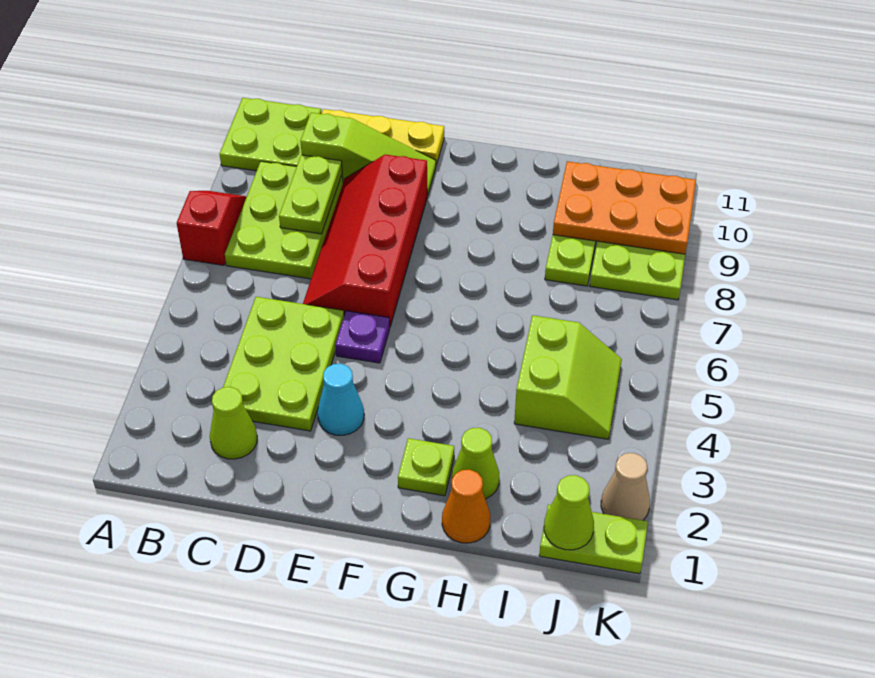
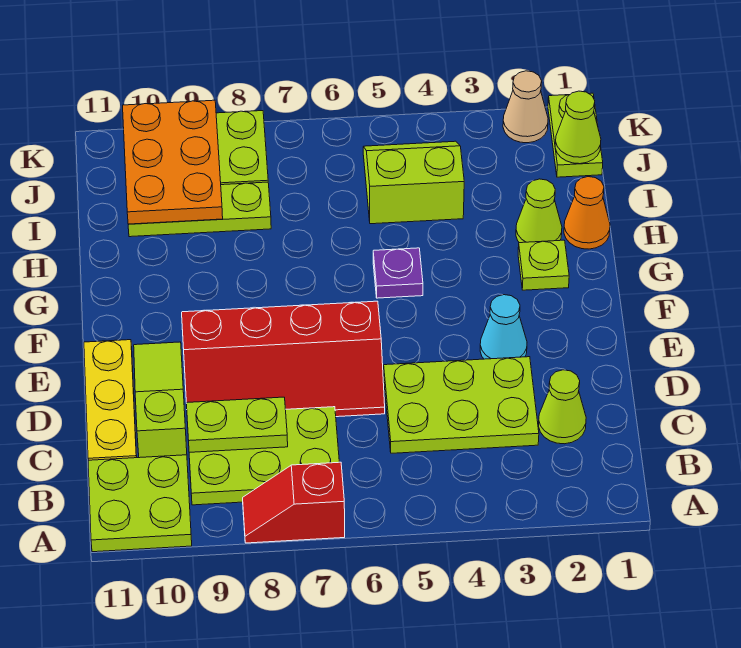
purple plate E5 level 1 -> purple plate G5 level 1

